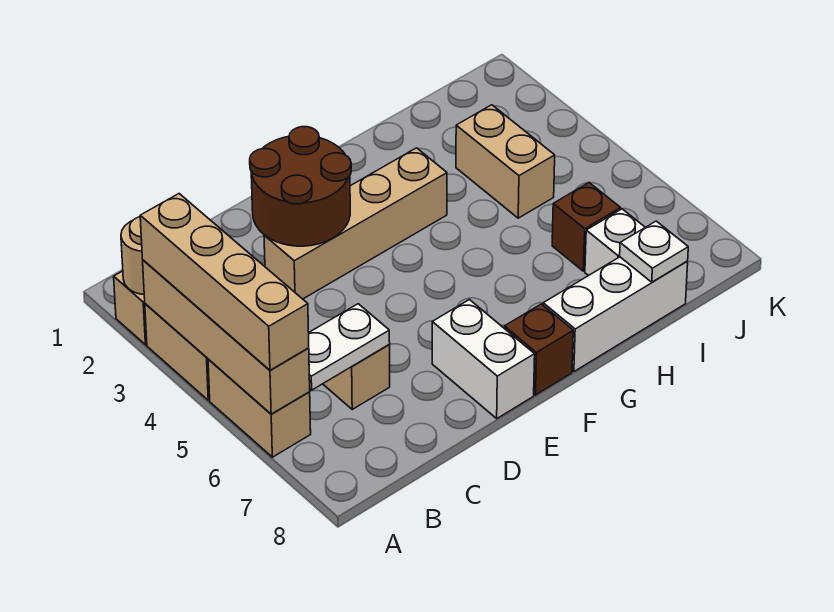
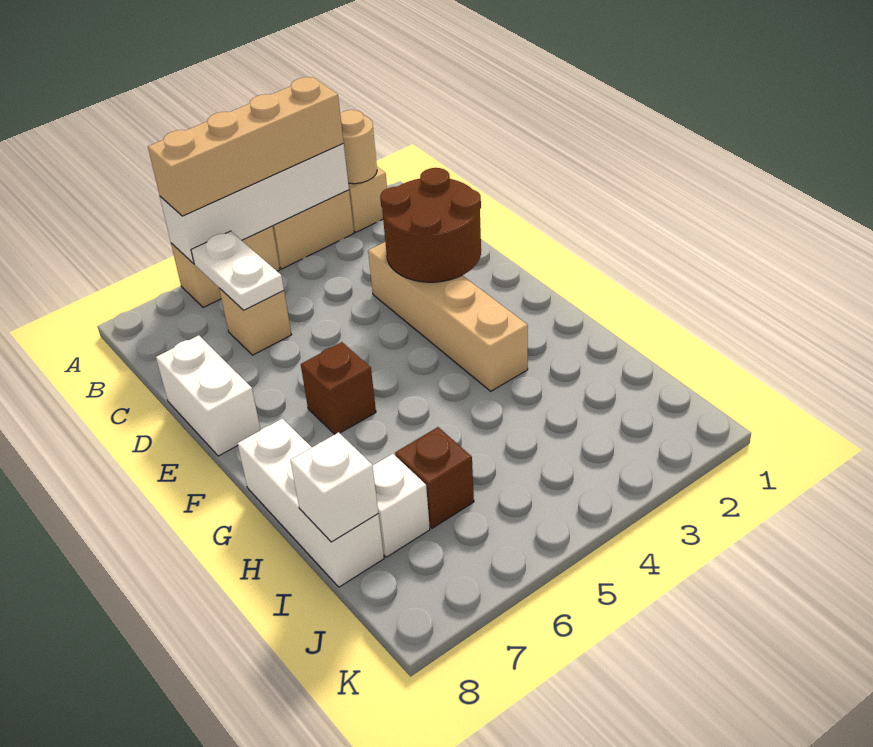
tan brick A3:A6 level 2 -> white brick A3:A6 level 2
white brick E7:E8 level 1 -> white brick D8:E8 level 1
brown brick F8 level 1 -> brown brick F6 level 1
tan brick I3:I4 level 1 -> none
white plate I8 level 2 -> white brick I8 level 2

